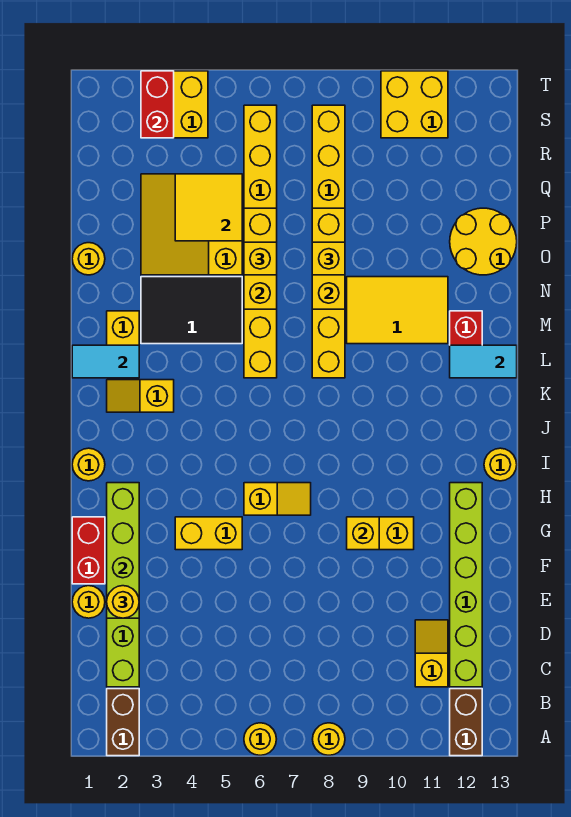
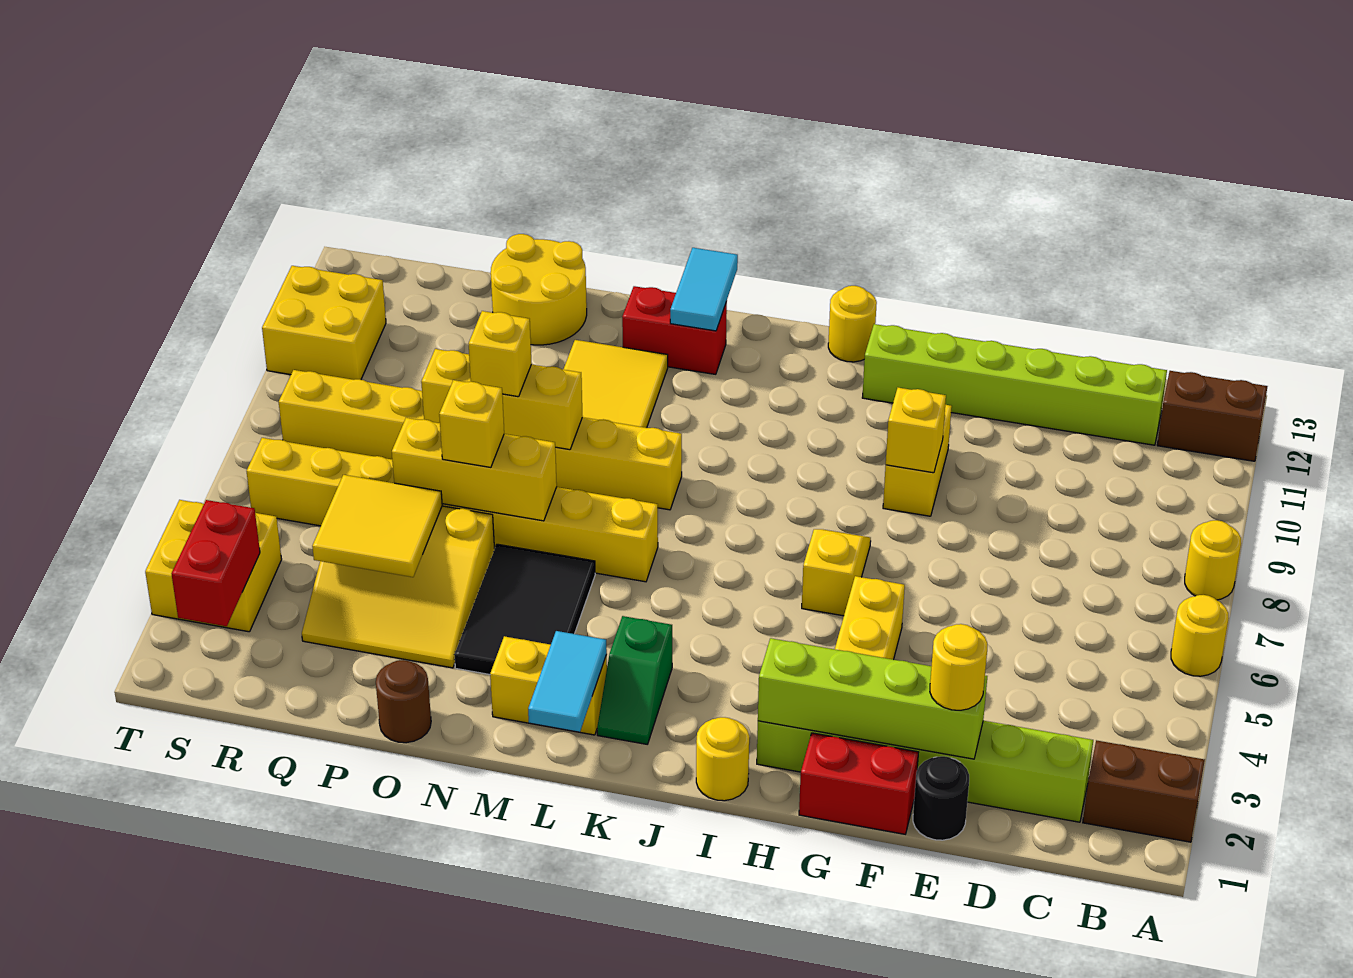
yellow slope C11:D11 level 1 top C -> none
yellow round brick E1 level 1 -> black round brick E1 level 1
yellow slope K2:K3 level 1 top 3 -> green slope K2:K3 level 1 top 3
yellow round brick O1 level 1 -> brown round brick O1 level 1
red brick S3:T3 level 2 -> red brick S2:S3 level 2

